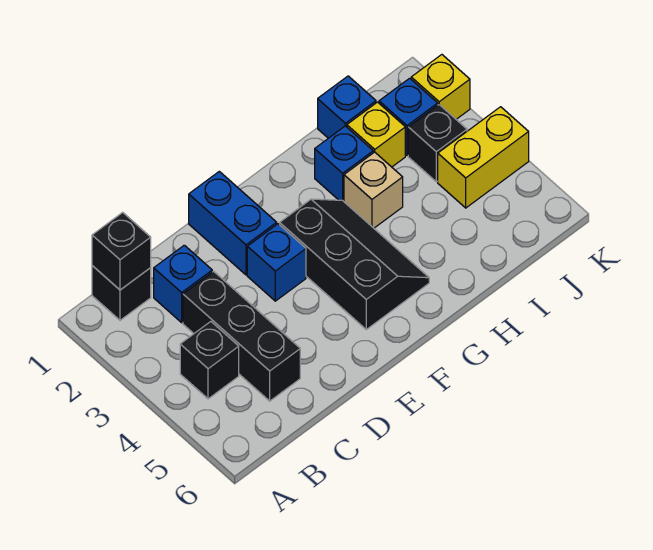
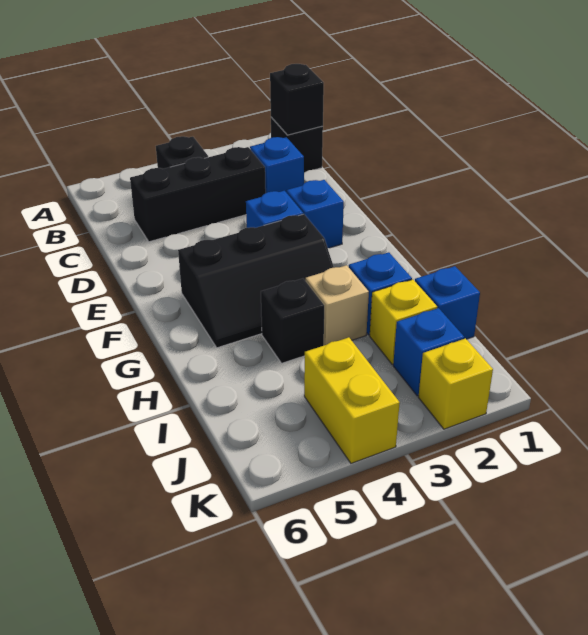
blue brick E1:E2 level 1 -> blue brick E2 level 1
black brick J3 level 1 -> black brick H4 level 1

